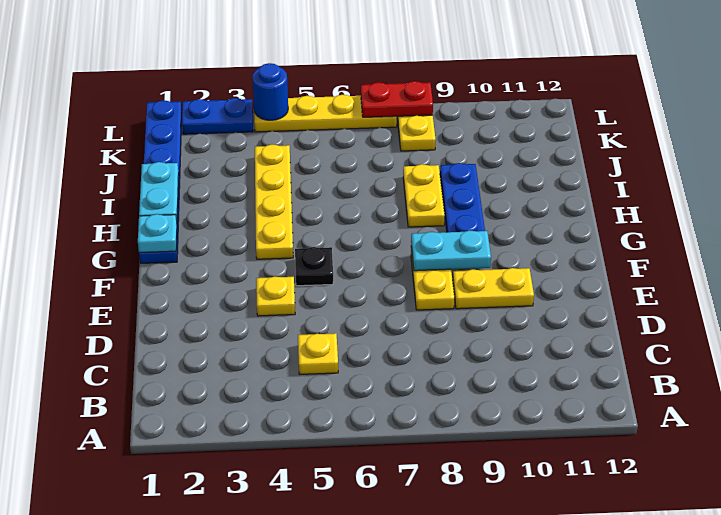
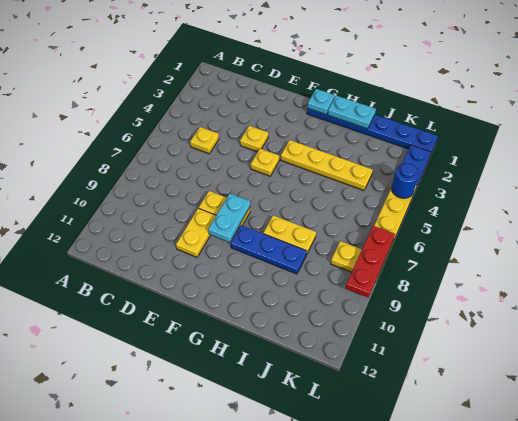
black plate F5 level 1 -> yellow plate F5 level 1
red plate L7:L8 level 2 -> red plate L7:L9 level 2

